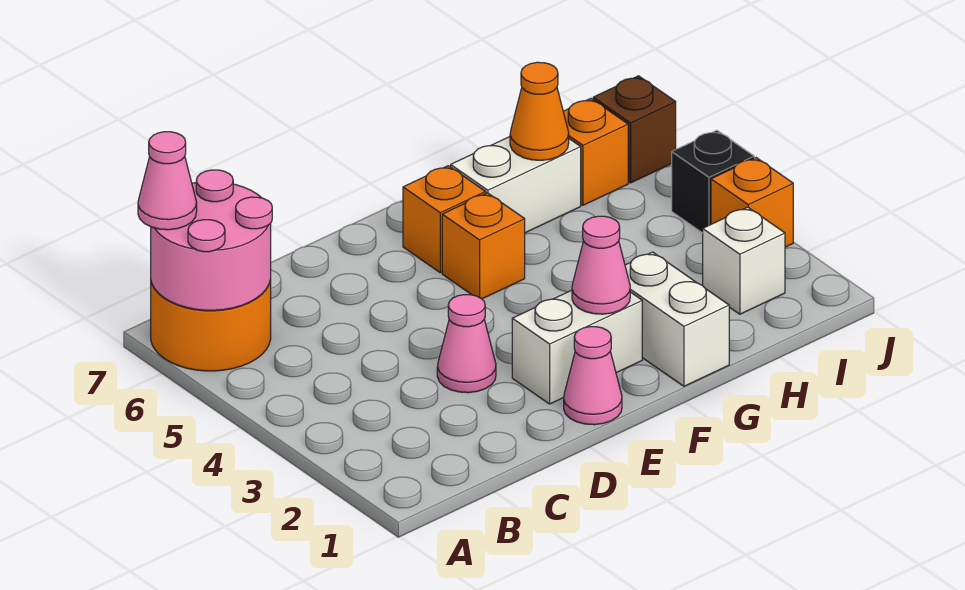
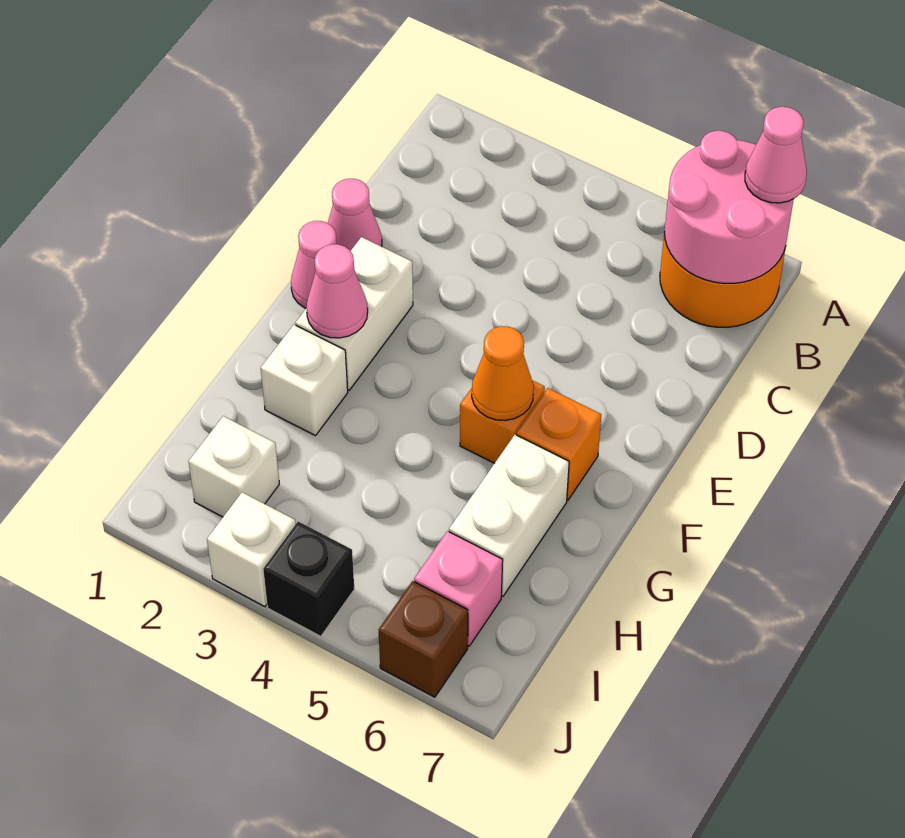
pink cone D3 level 1 -> pink cone D1 level 1
white brick G1:G2 level 1 -> white brick G2 level 1
orange cone H6 level 2 -> orange cone F5 level 2
orange brick I6 level 1 -> pink brick I6 level 1
orange brick J3 level 1 -> white brick J3 level 1

